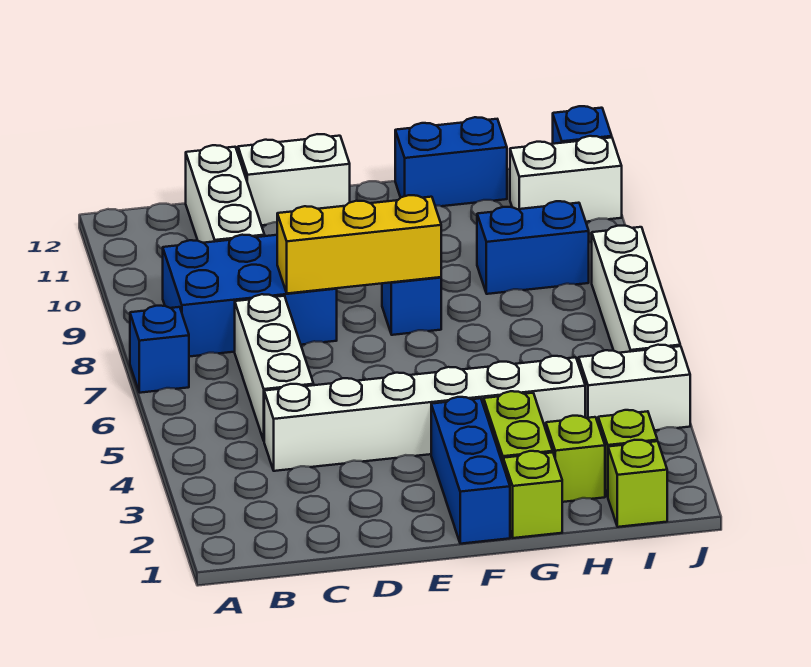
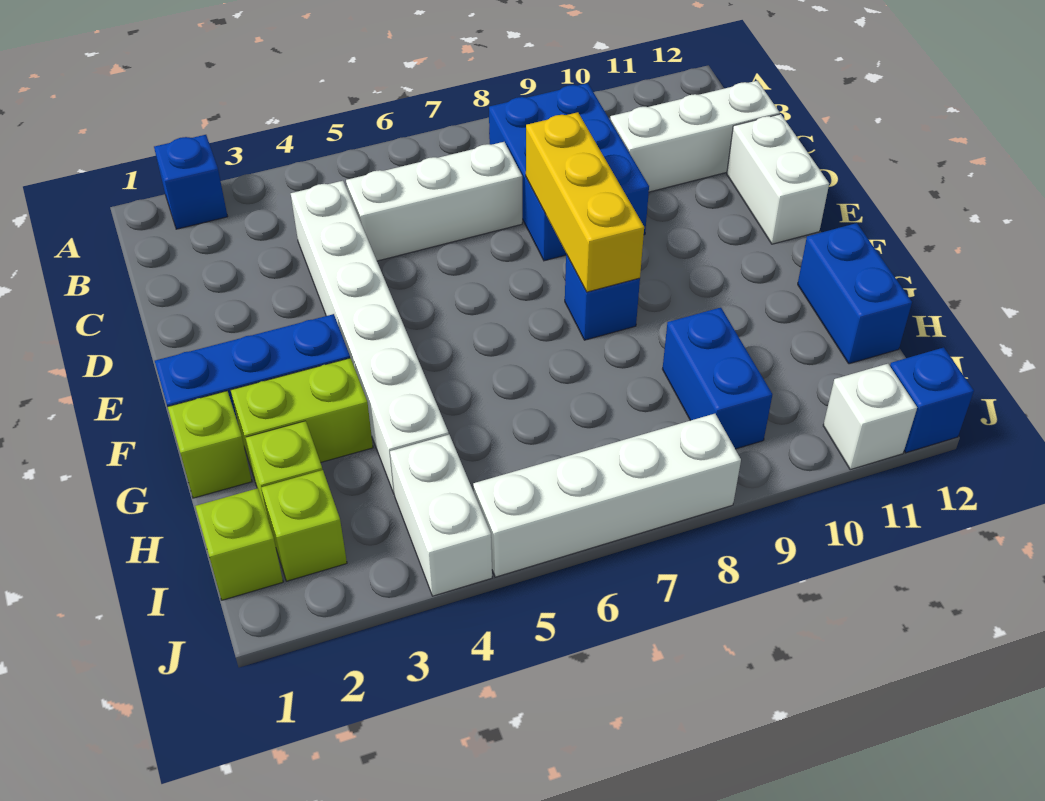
blue brick A7 level 1 -> blue brick A2 level 1
white brick I11:J11 level 1 -> white brick J11 level 1

